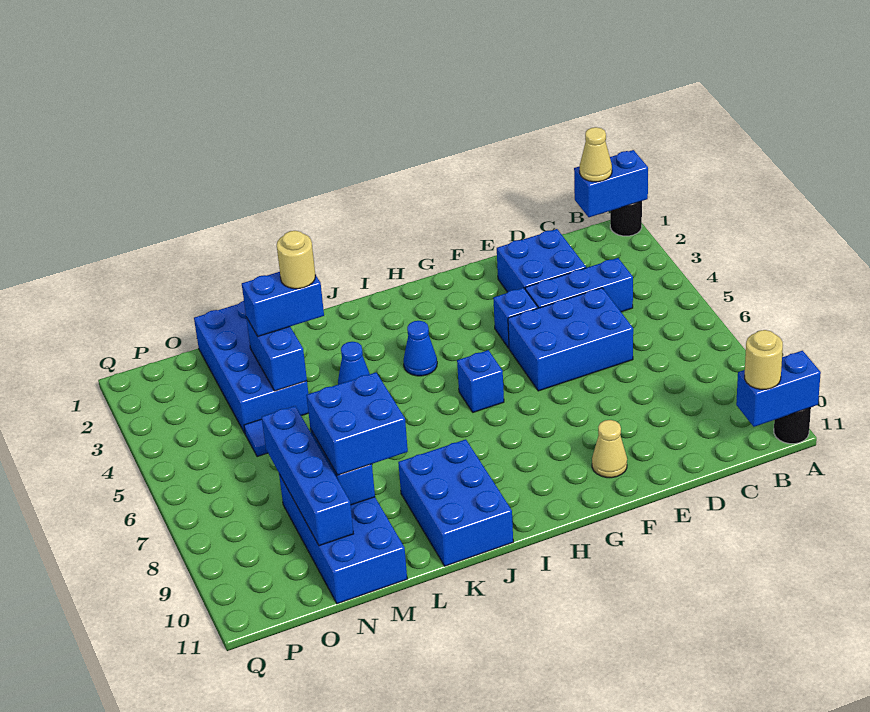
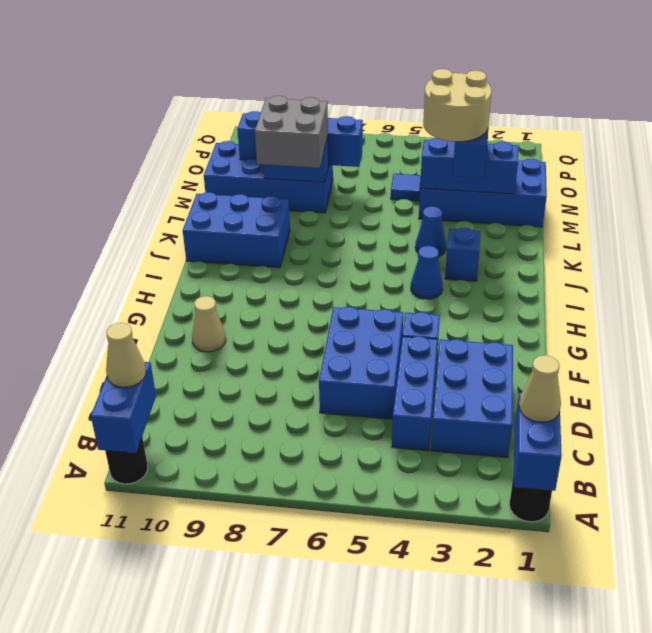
tan round brick B11 level 3 -> tan cone B11 level 3
blue brick D2:E3 level 1 -> blue brick C2:E3 level 1
blue brick H6 level 1 -> blue brick J3 level 1
tan round brick L3 level 4 -> tan round brick L3:M4 level 4
blue brick L8:M9 level 3 -> grey brick L8:M9 level 3
blue brick M3:M4 level 2 -> blue brick M2:M4 level 2

